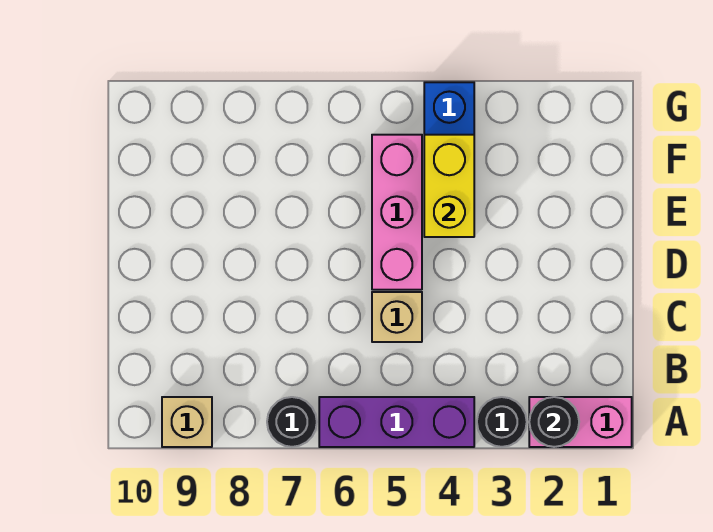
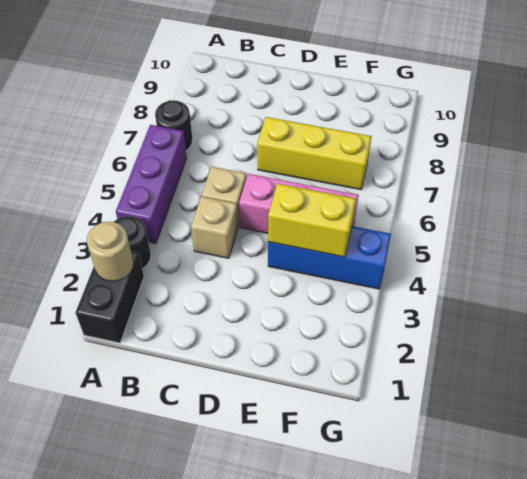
pink brick A1:A2 level 1 -> black brick A1:A2 level 1
black round brick A2 level 2 -> tan round brick A2 level 2
tan brick A9 level 1 -> tan brick C4 level 1
none -> yellow brick D7:F7 level 1

